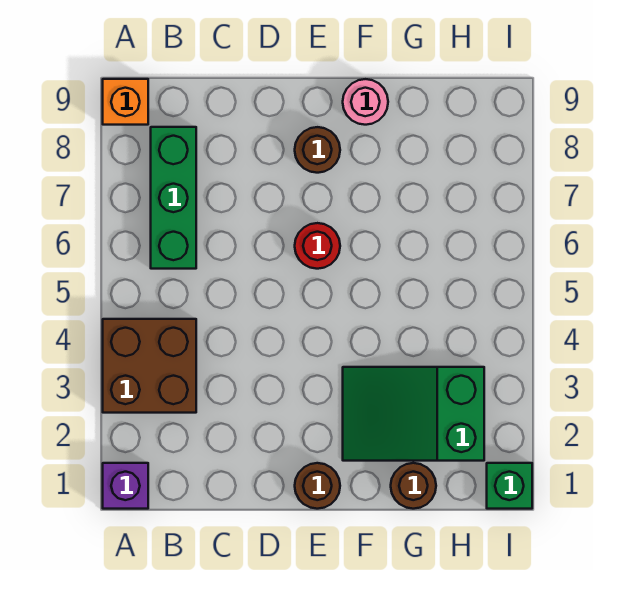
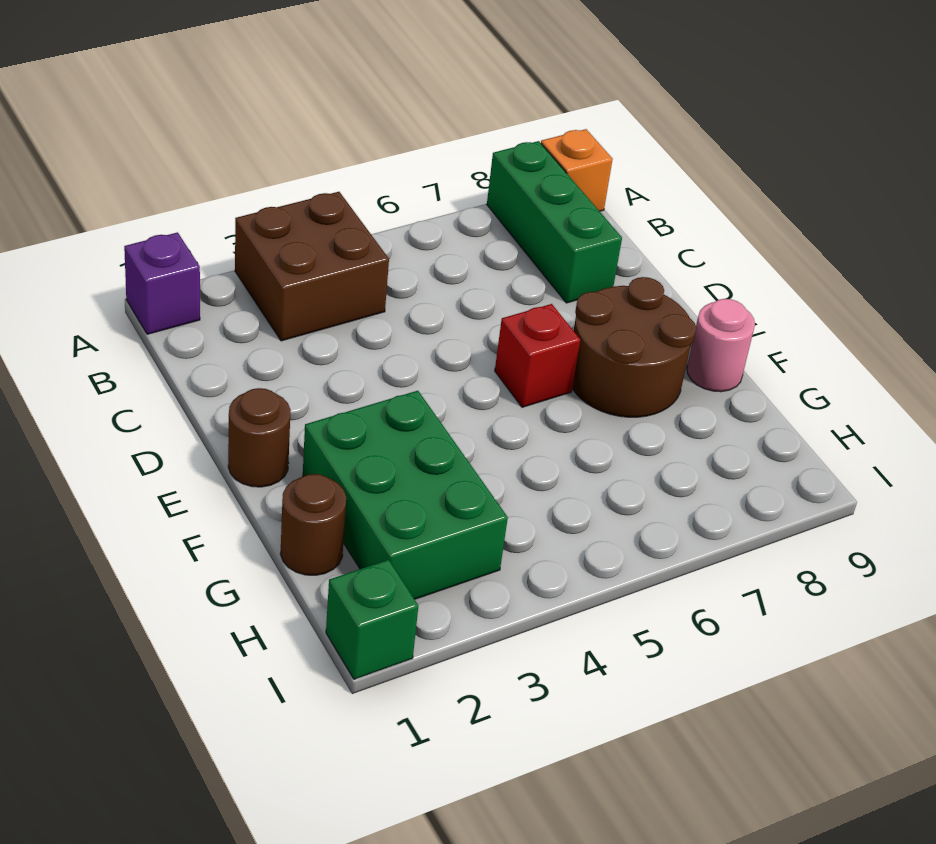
green brick B6:B8 level 1 -> green brick A8:C8 level 1
red round brick E6 level 1 -> red brick E6 level 1
brown round brick E8 level 1 -> brown round brick E7:F8 level 1
green slope F2:H3 level 1 top H -> green brick F2:H3 level 1

